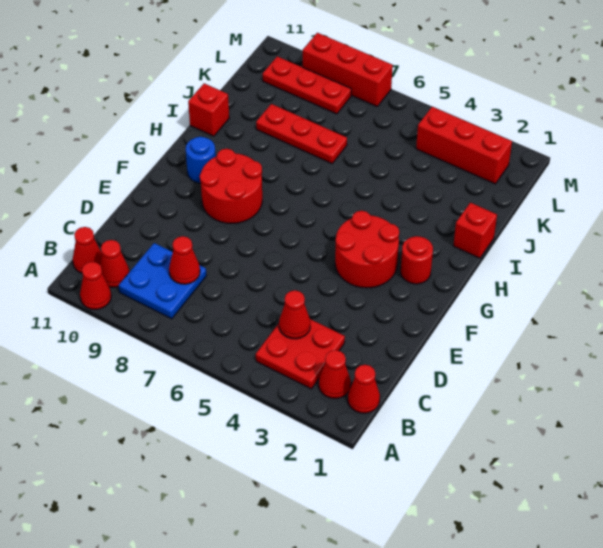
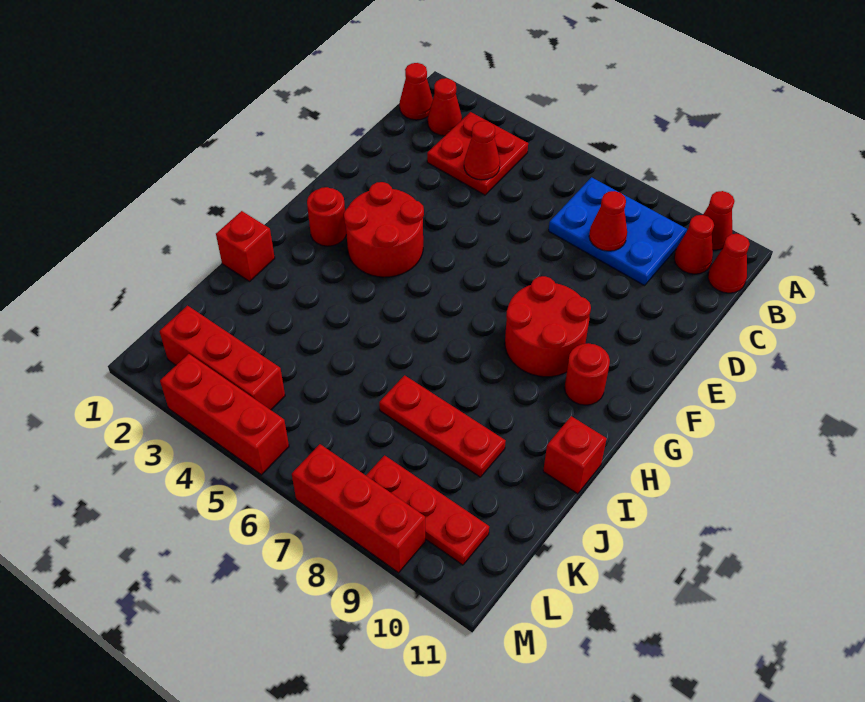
blue plate B8:C9 level 1 -> blue plate B7:C9 level 1
blue round brick G10 level 1 -> red round brick G10 level 1
none -> red brick M3:M5 level 1

